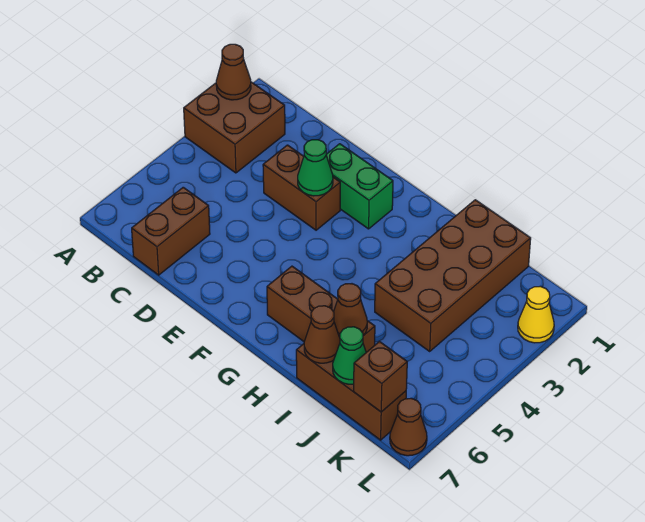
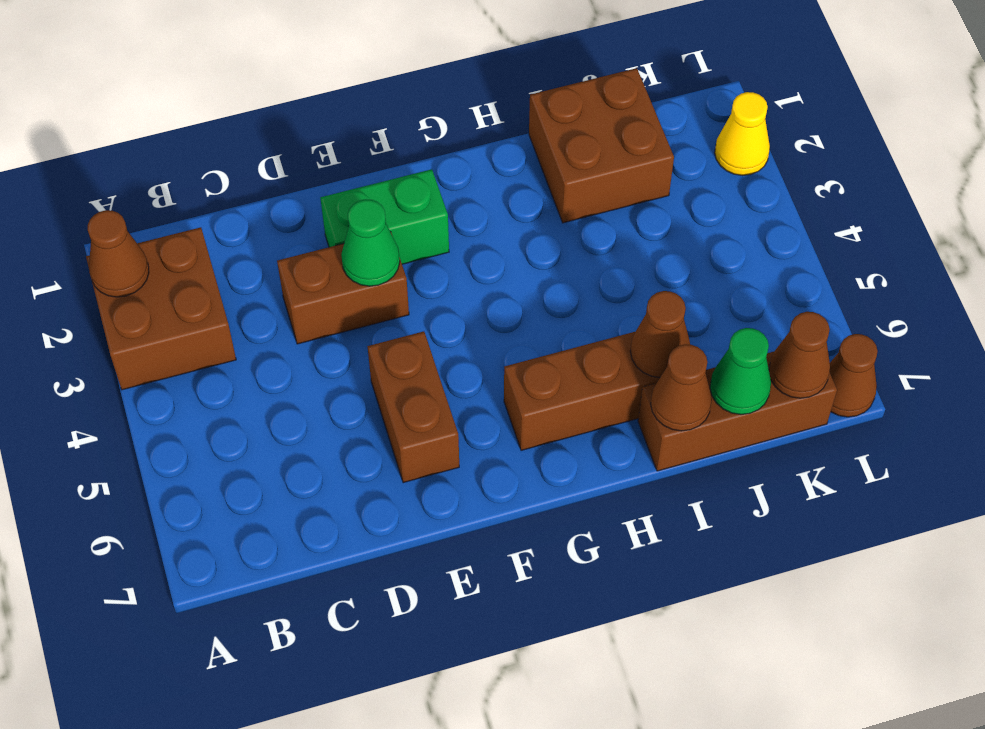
brown brick C6:C7 level 1 -> brown brick E5:E6 level 1
brown brick I1:J4 level 1 -> brown brick I1:J2 level 1
brown brick K7 level 2 -> brown cone K7 level 2

